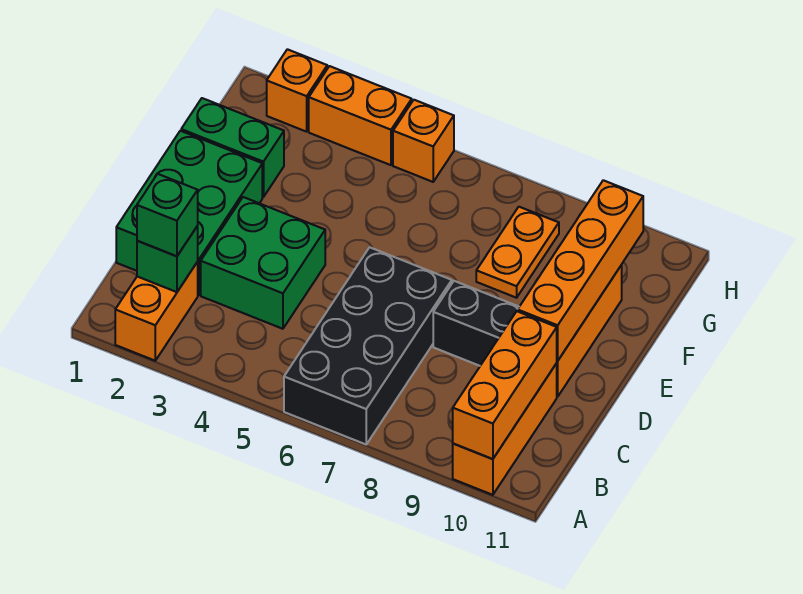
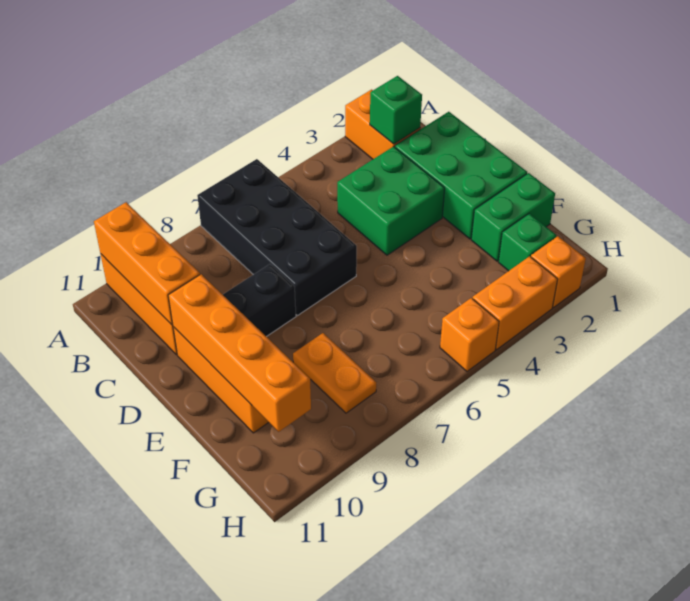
green brick B2 level 3 -> green brick G2 level 1

